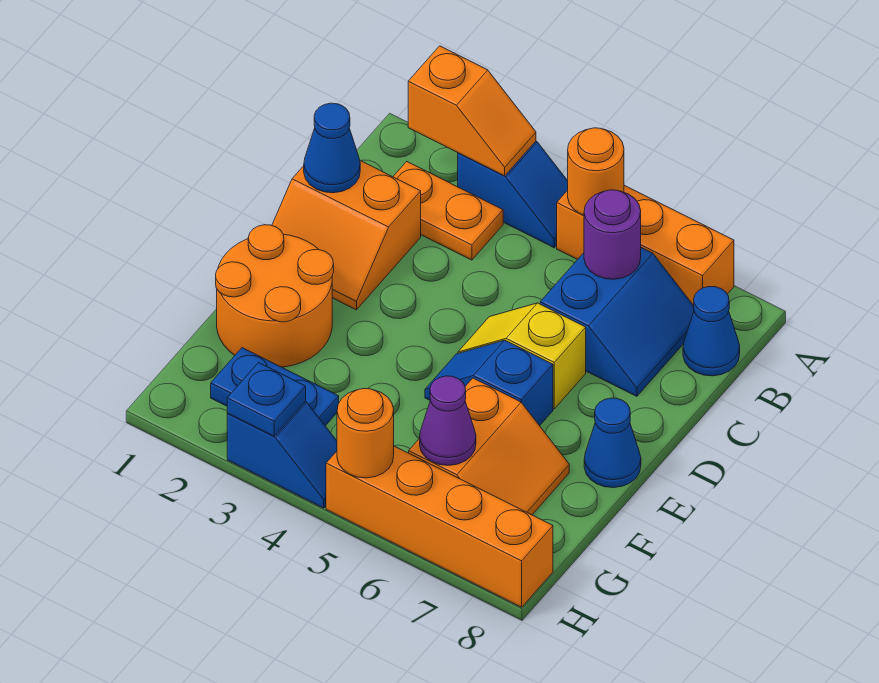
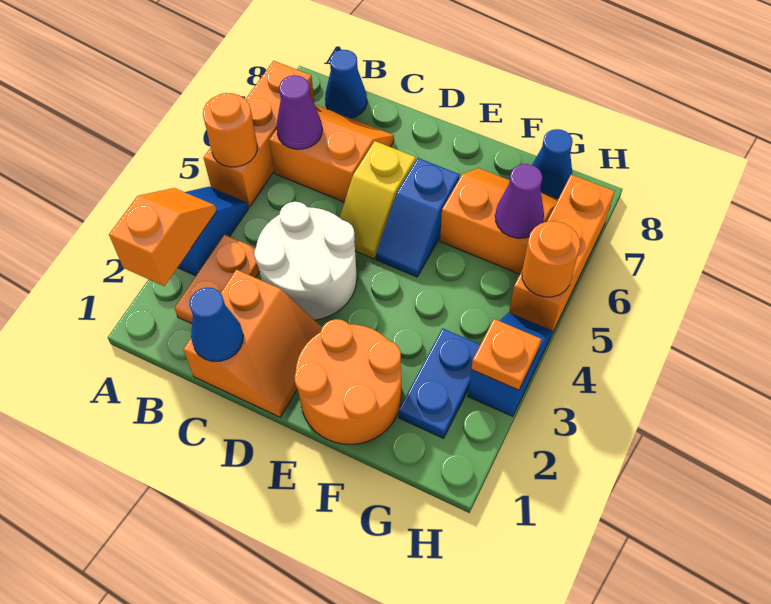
blue slope B6:C7 level 1 top 6 -> orange slope B6:C7 level 1 top 6
purple round brick B6 level 2 -> purple cone B6 level 2
none -> white round brick C3:D4 level 1
blue cone E8 level 1 -> blue cone G8 level 1
blue plate H3 level 2 -> orange plate H3 level 2
orange brick H5:H8 level 1 -> orange brick H5:H7 level 1

